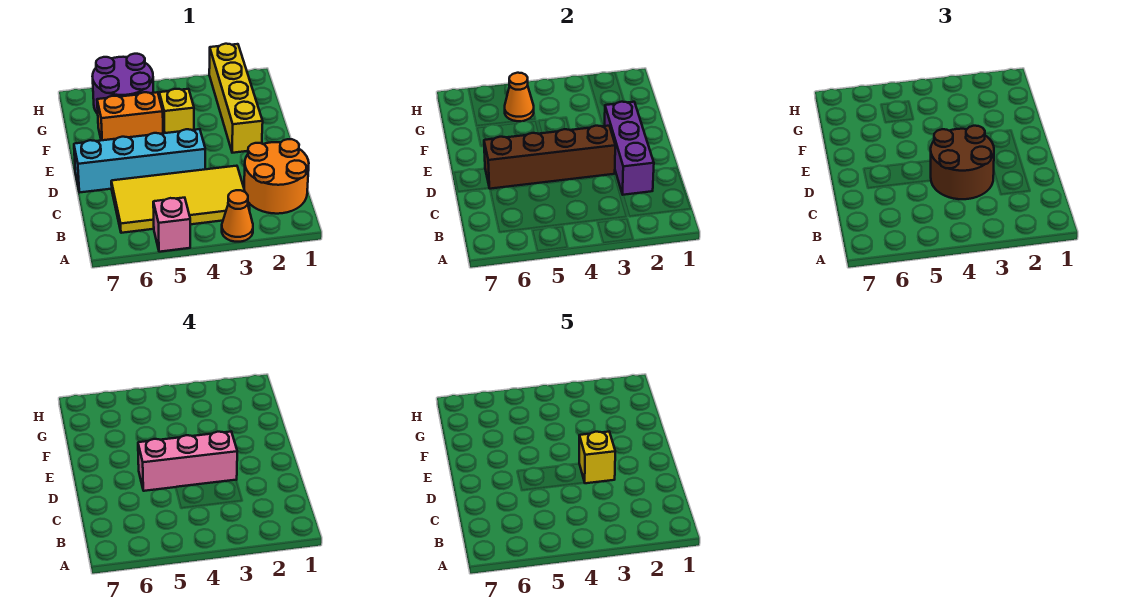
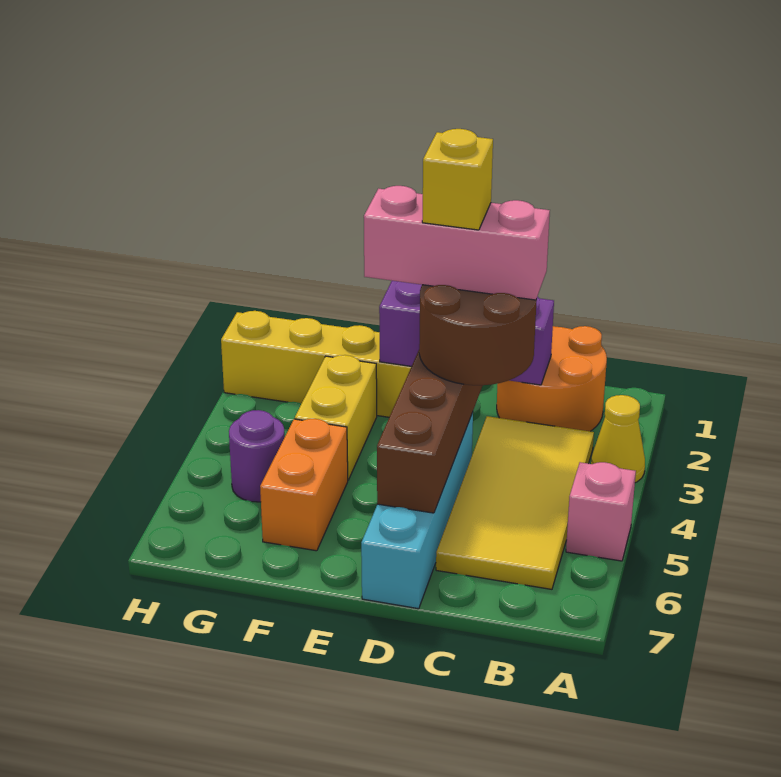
orange cone A3 level 1 -> yellow cone A3 level 1
pink brick D3:D5 level 4 -> pink brick C3:E3 level 4
yellow brick F4 level 1 -> yellow brick F3:F4 level 1
purple round brick G5:H6 level 1 -> purple round brick G5 level 1
orange cone G5 level 2 -> none

